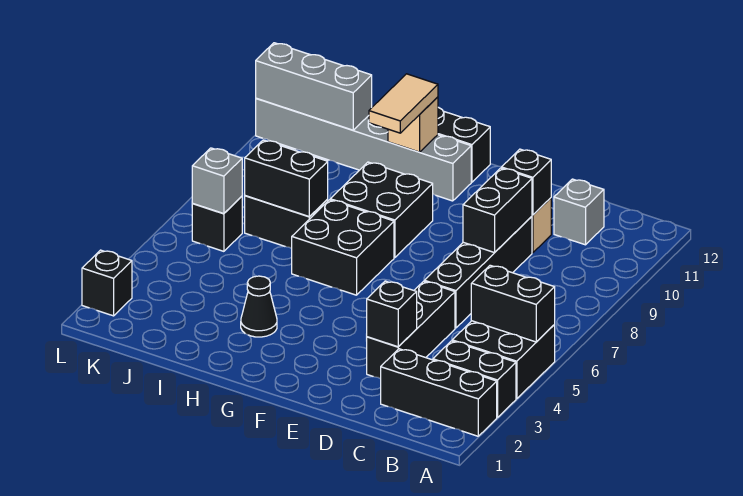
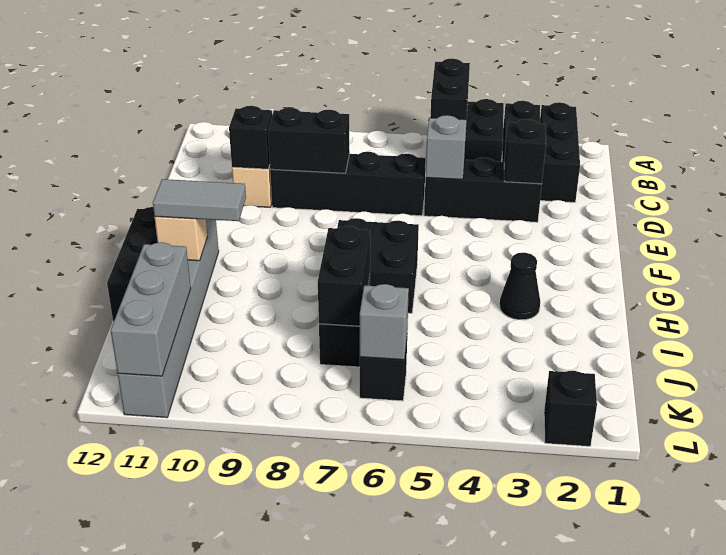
grey brick C11 level 1 -> grey brick D5 level 2
black brick G8:H9 level 1 -> none
tan tile H10:H11 level 3 -> grey tile H10:H11 level 3

